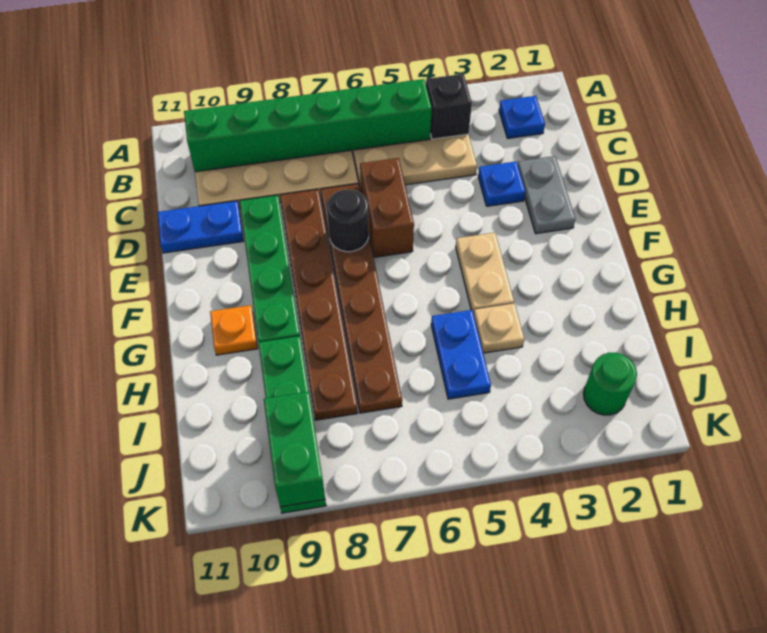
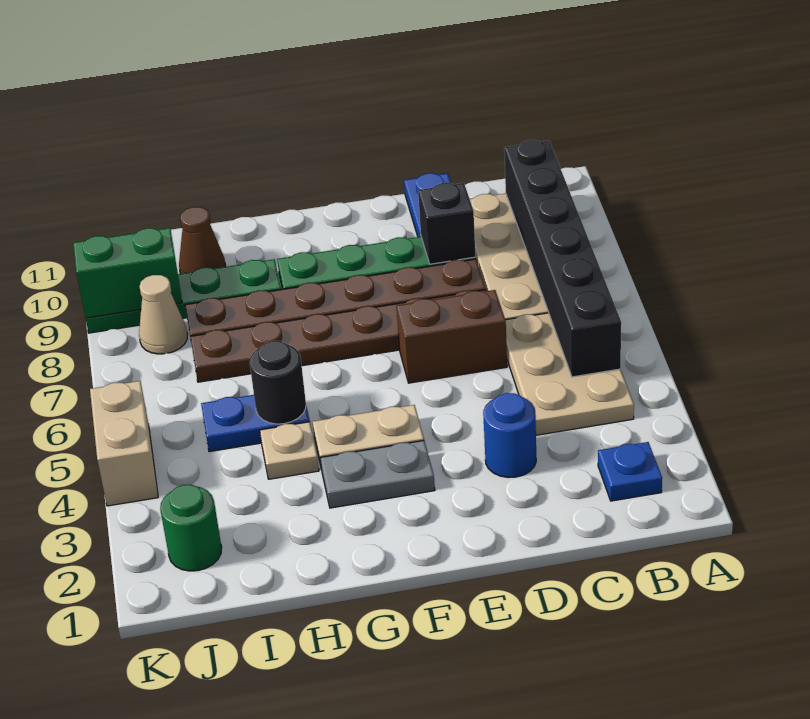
black brick B4 level 2 -> black brick D9 level 2
green brick B5:B10 level 2 -> black brick B5:B10 level 2
grey plate D2:E2 level 1 -> grey plate F3:G3 level 1
blue plate D3 level 1 -> blue round brick D3 level 1
black round brick E7 level 2 -> black round brick H5 level 2
orange plate G10 level 1 -> none
none -> brown cone I10 level 1
none -> tan cone J8 level 1
none -> tan brick K4:K5 level 1

